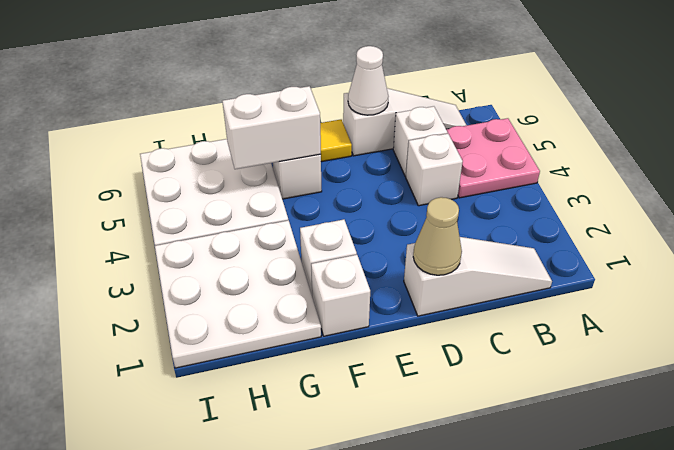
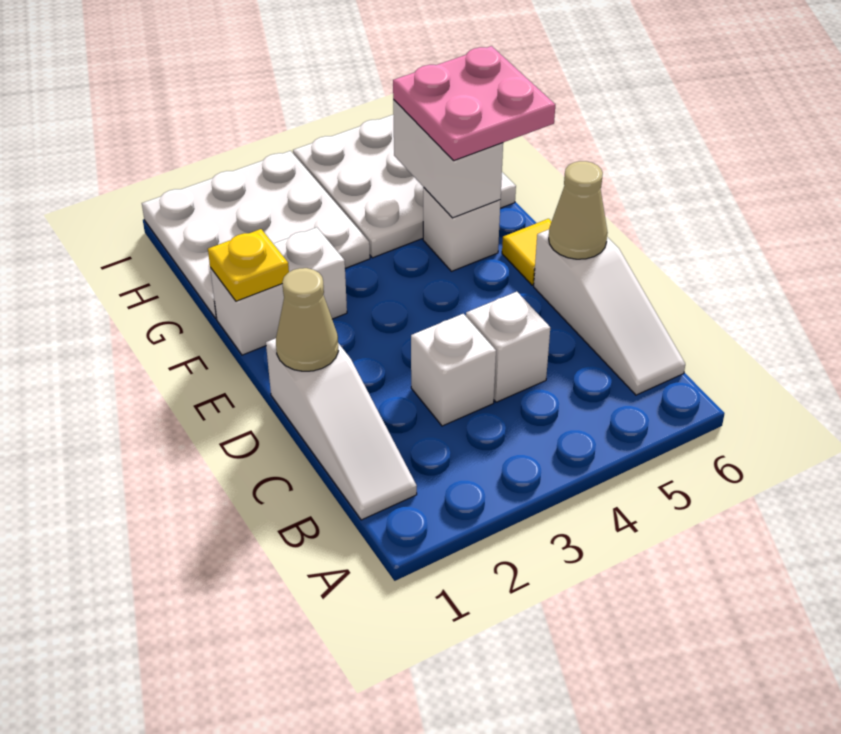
pink plate A4:B5 level 1 -> pink plate F5:G6 level 3
white brick C5 level 1 -> white brick C3 level 1
white cone D6 level 2 -> tan cone D6 level 2
none -> yellow plate F1 level 2

